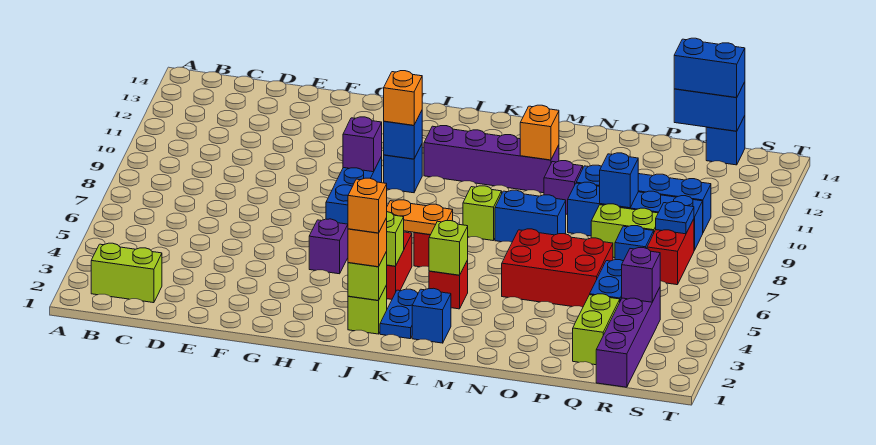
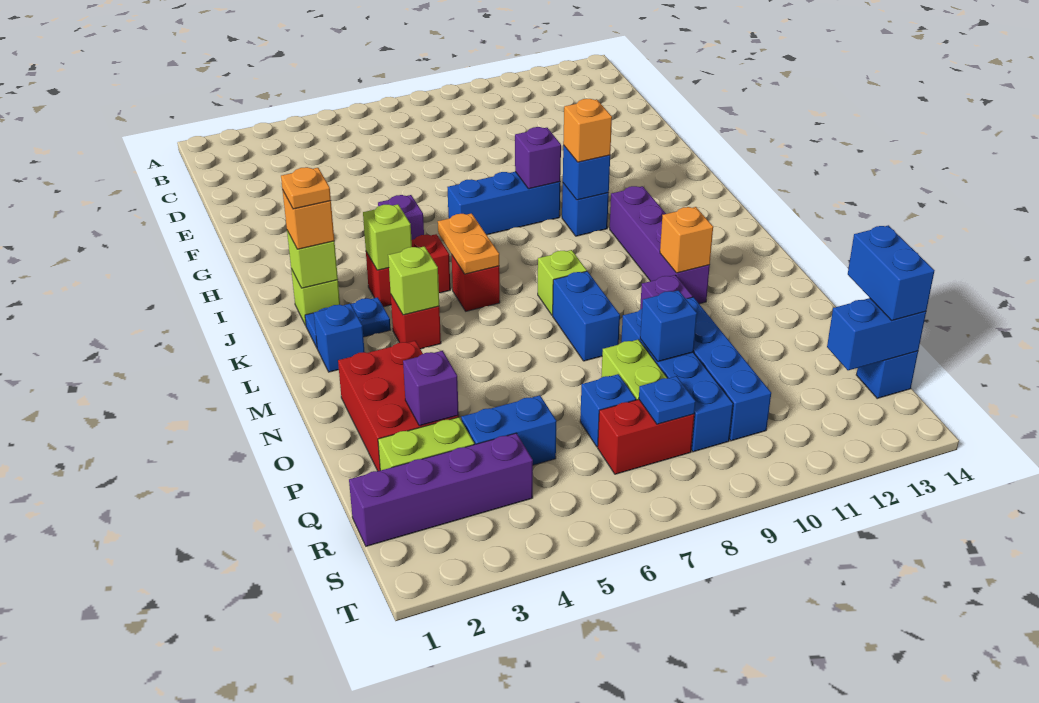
lime brick B2:C2 level 1 -> none
orange brick J2 level 4 -> orange plate J2 level 4
red brick N5:P6 level 1 -> red brick N2:P3 level 1
blue brick Q14:R14 level 2 -> blue brick R13:R14 level 2
purple brick R4 level 2 -> purple brick P3 level 2

